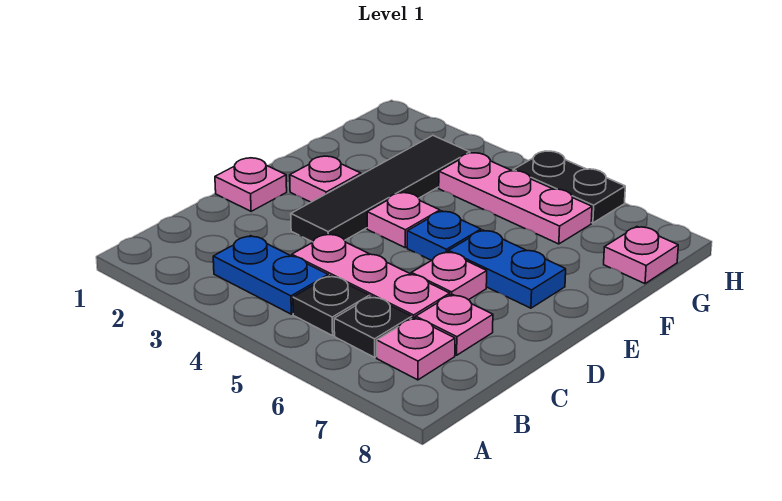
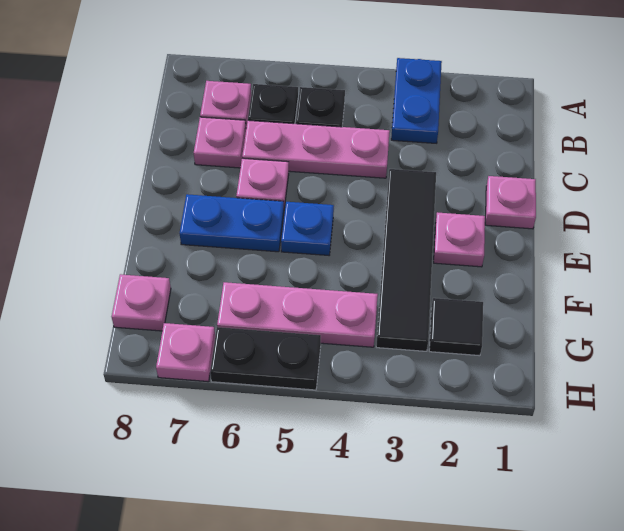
blue plate B3:B4 level 1 -> blue plate A3:B3 level 1
pink plate E4 level 1 -> pink plate H7 level 1
none -> black tile G2 level 1

